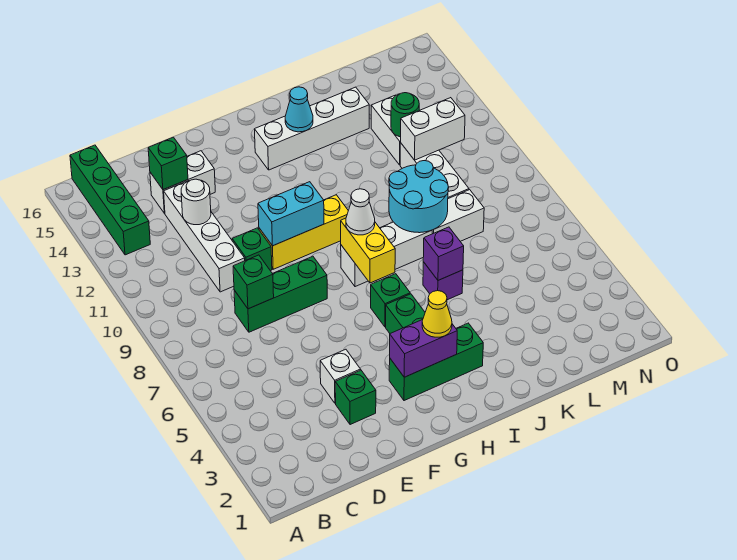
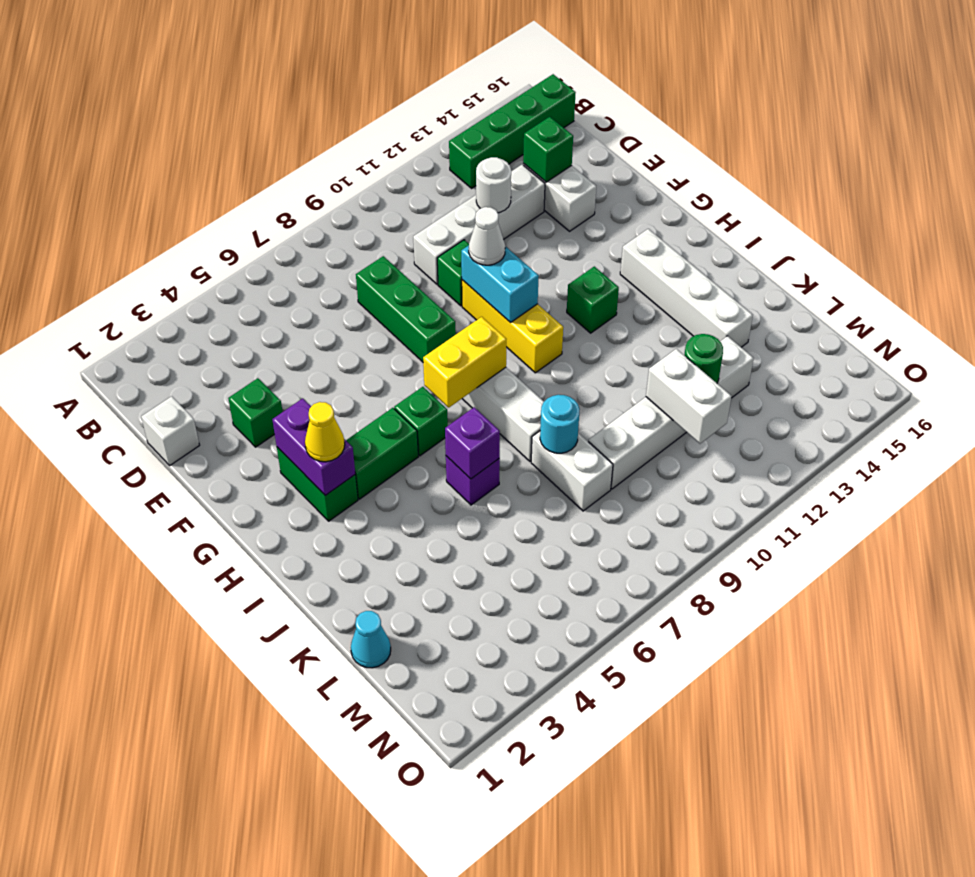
green brick D8 level 2 -> green brick H12 level 1
white brick E4 level 1 -> white brick D1 level 1
green brick G3:I3 level 1 -> green brick G3:H3 level 1
white cone H8 level 3 -> white cone F10 level 3
cyan cone I14 level 2 -> cyan cone L1 level 1
cyan round brick J8:K9 level 2 -> cyan round brick K8 level 2

